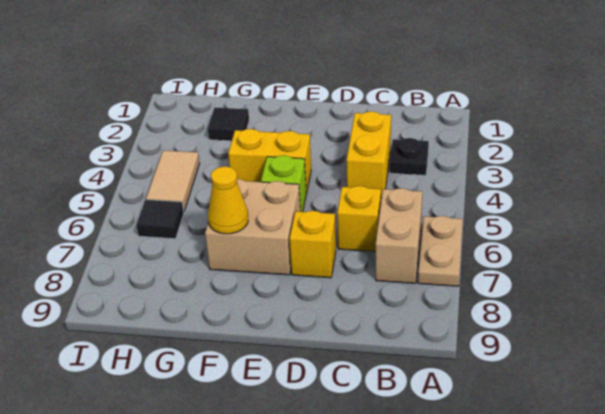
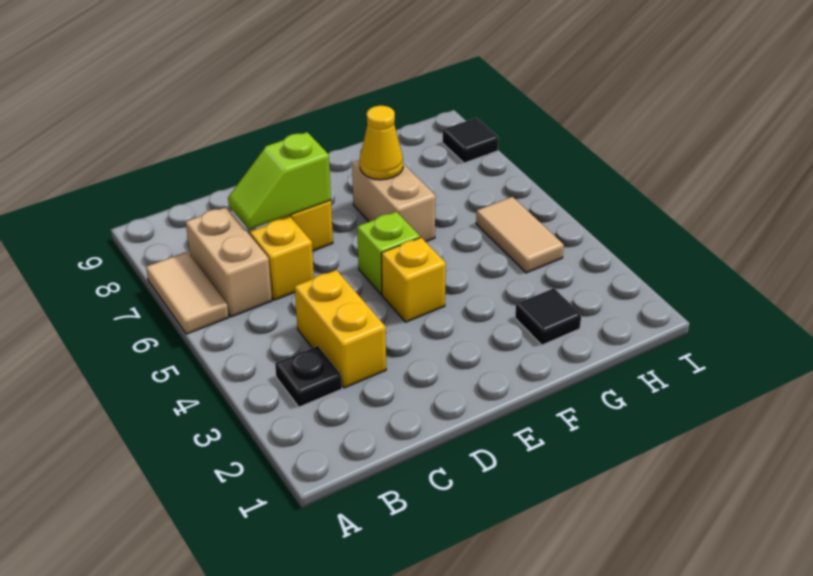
tan plate A6:A7 level 1 -> tan tile A6:A7 level 1
none -> lime slope C7:D7 level 2 top D
yellow brick E4:F4 level 1 -> yellow brick E4 level 1
tan brick E6:F7 level 1 -> tan brick F6:F7 level 1
black tile H6 level 1 -> black tile I8 level 1

